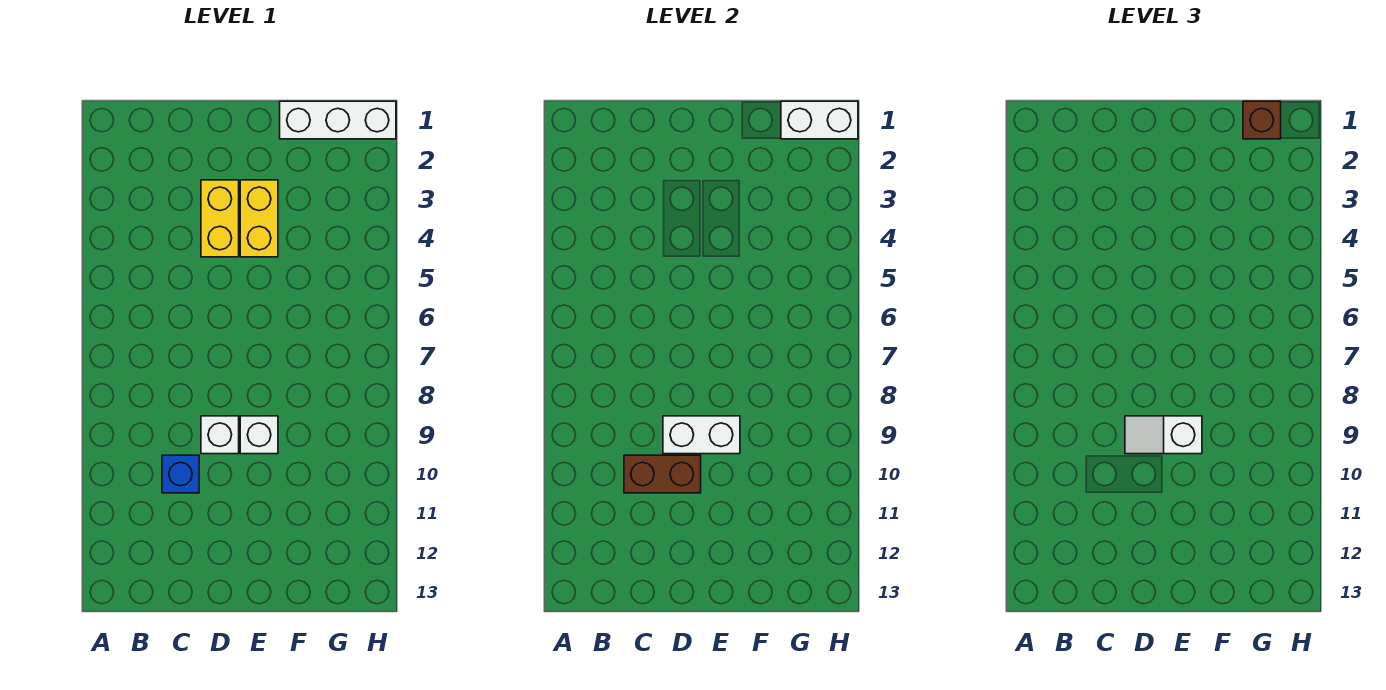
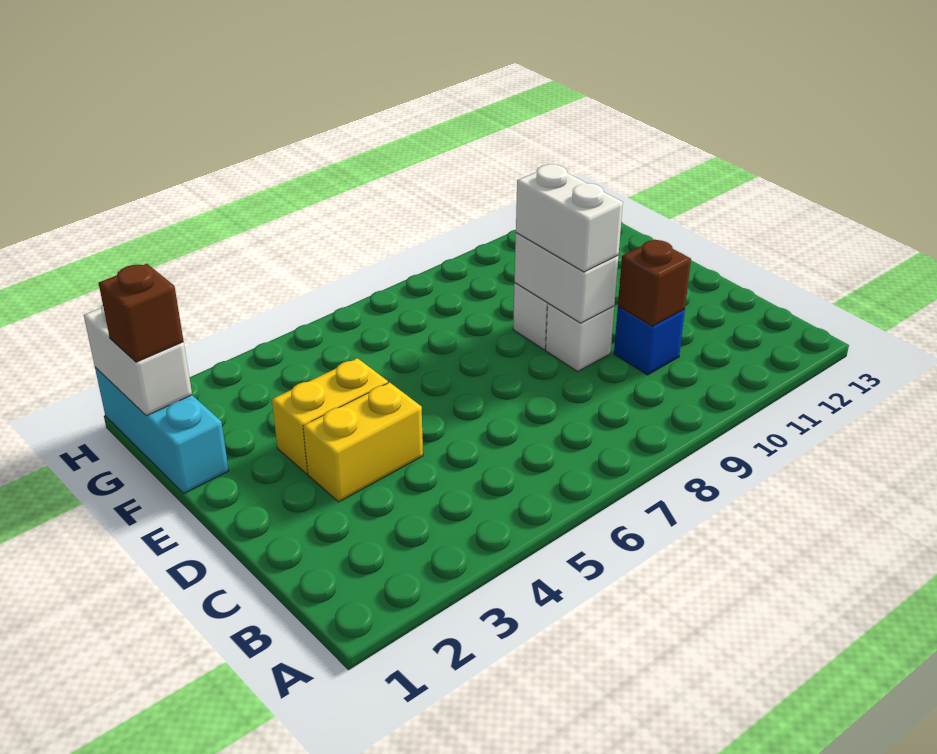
brown brick C10:D10 level 2 -> brown brick C10 level 2
white slope D9:E9 level 3 top E -> white brick D9:E9 level 3
white brick F1:H1 level 1 -> cyan brick F1:H1 level 1

